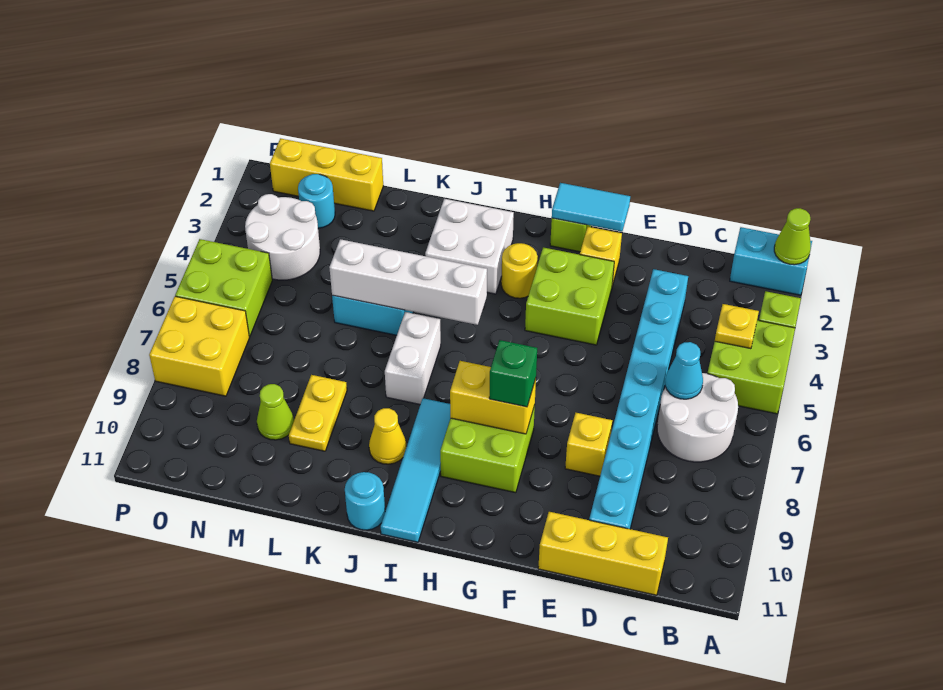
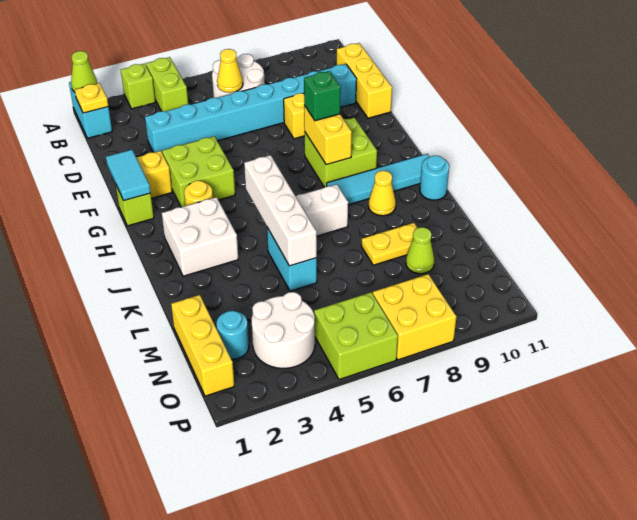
lime brick A4:B5 level 1 -> lime brick A4:B4 level 1
yellow plate B4 level 2 -> yellow plate B1 level 2
cyan cone C6 level 2 -> yellow cone C6 level 2

